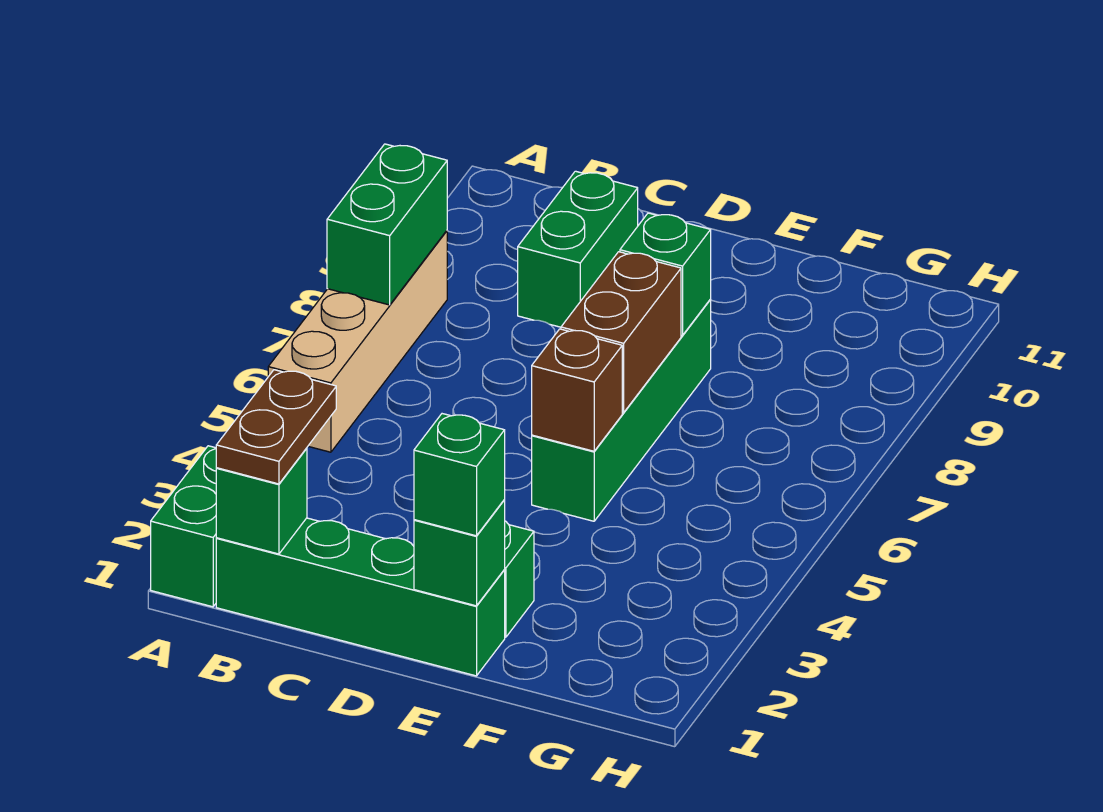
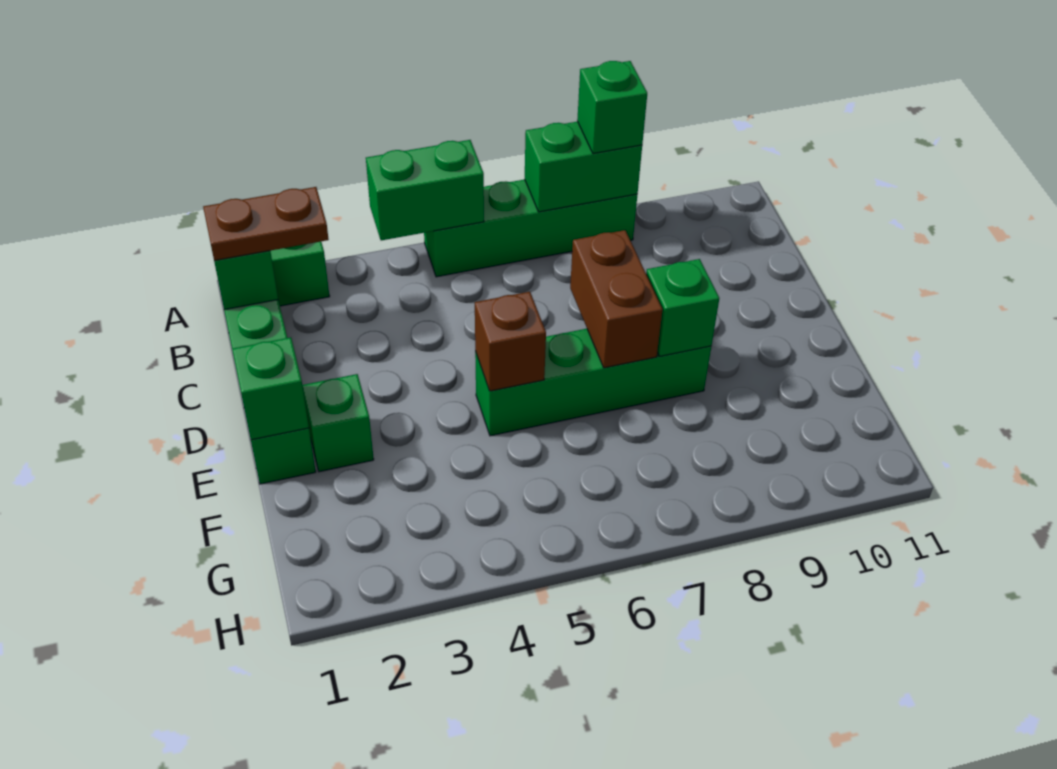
tan brick A5:A8 level 1 -> green brick A5:A8 level 1
green brick C9:C10 level 1 -> green brick A4:A5 level 2
green brick E1 level 3 -> green brick A8 level 3
brown brick E6:E7 level 2 -> brown brick D7:E7 level 2

